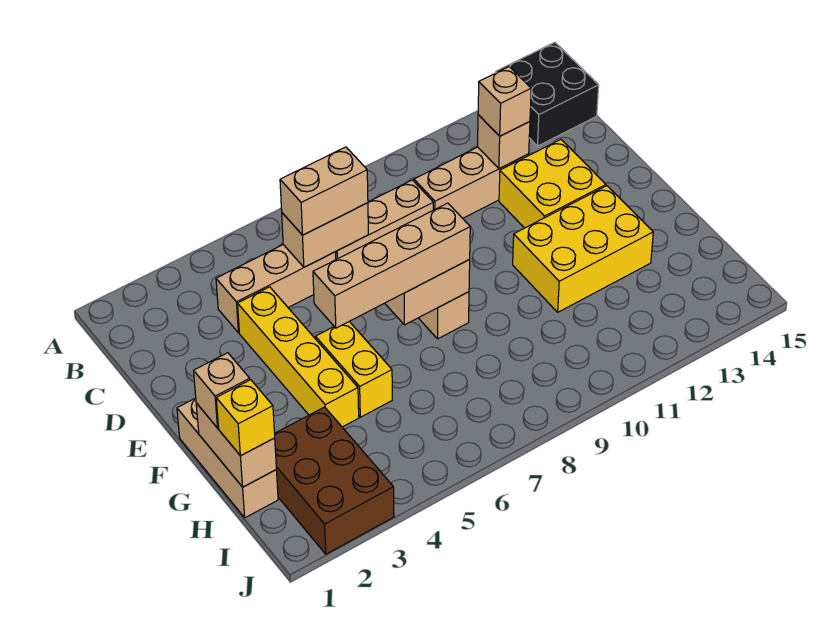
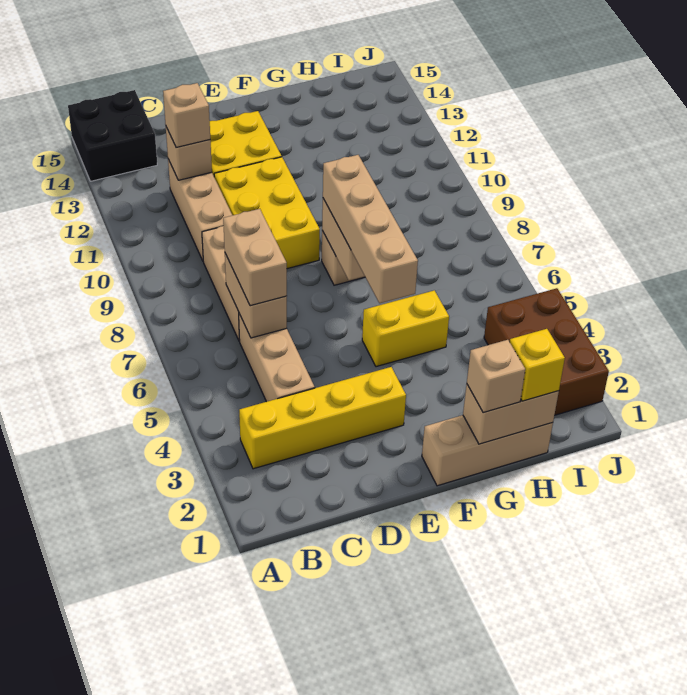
yellow brick D4:G4 level 1 -> yellow brick B3:E3 level 1
yellow brick F11:G13 level 1 -> yellow brick D9:E11 level 1
brown brick H2:J3 level 1 -> brown brick I2:J4 level 1

